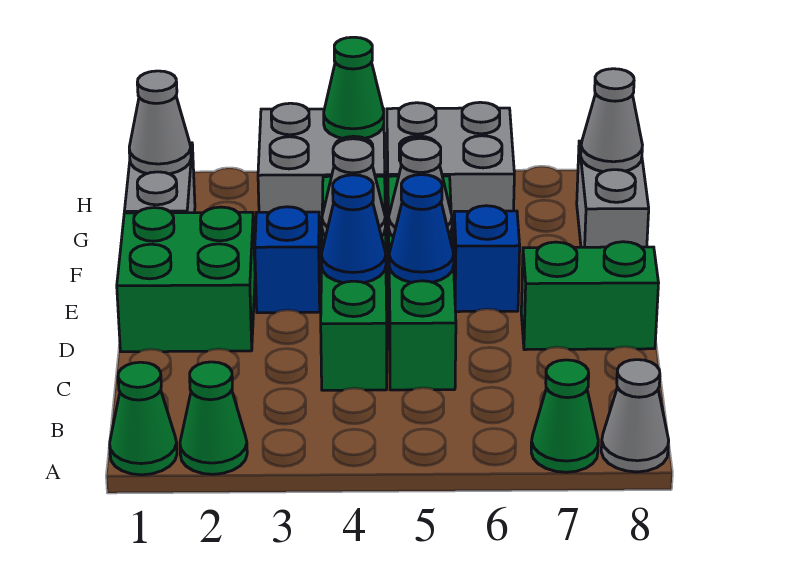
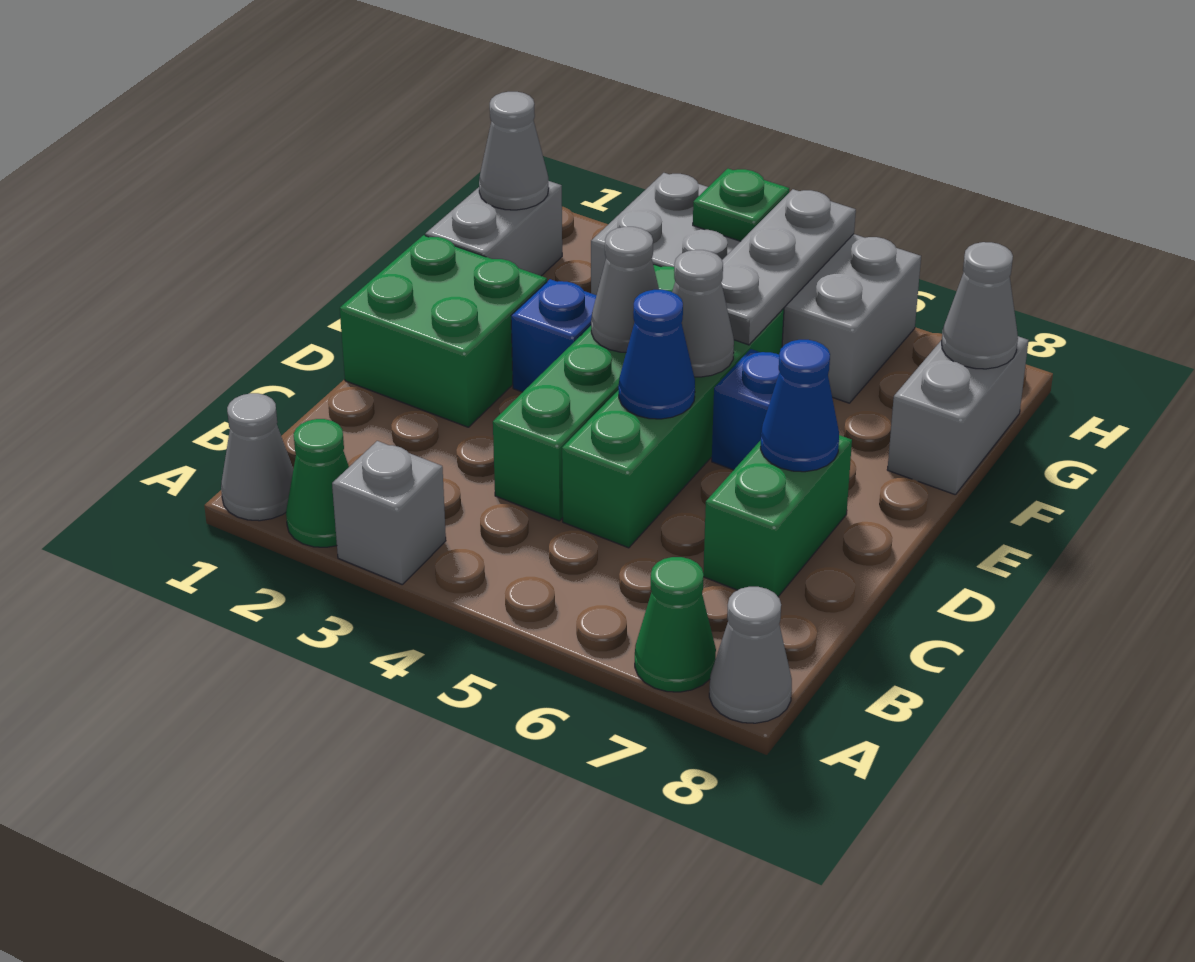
green cone A1 level 1 -> grey cone A1 level 1
none -> grey brick A3 level 1
blue cone D4 level 2 -> blue cone D7 level 2
green brick D7:D8 level 1 -> green brick C7:D7 level 1
none -> grey plate F5:H5 level 2
green cone H4 level 2 -> green plate H4 level 2

